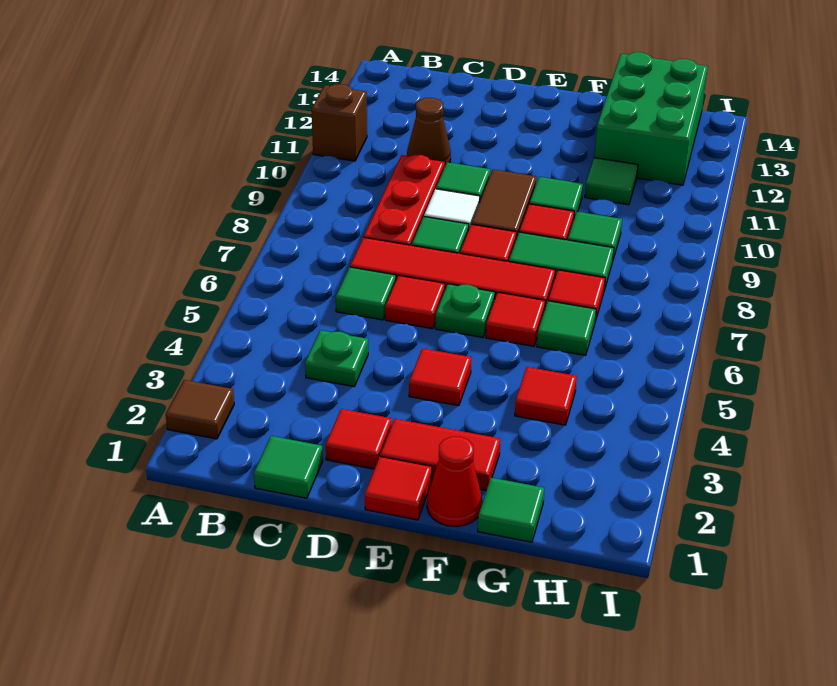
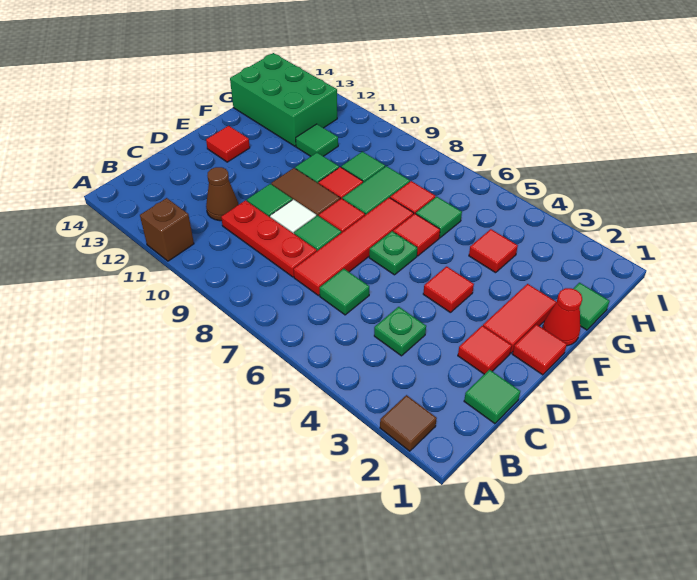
red tile D6 level 1 -> red tile E13 level 1

